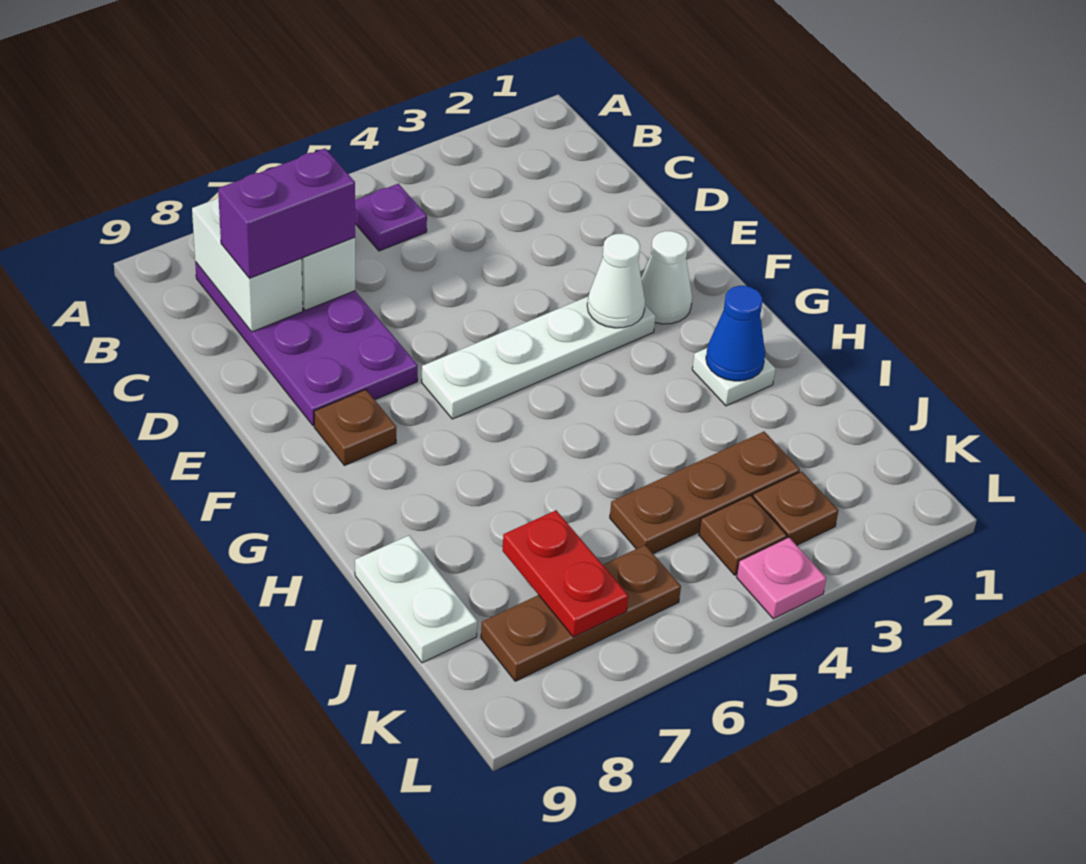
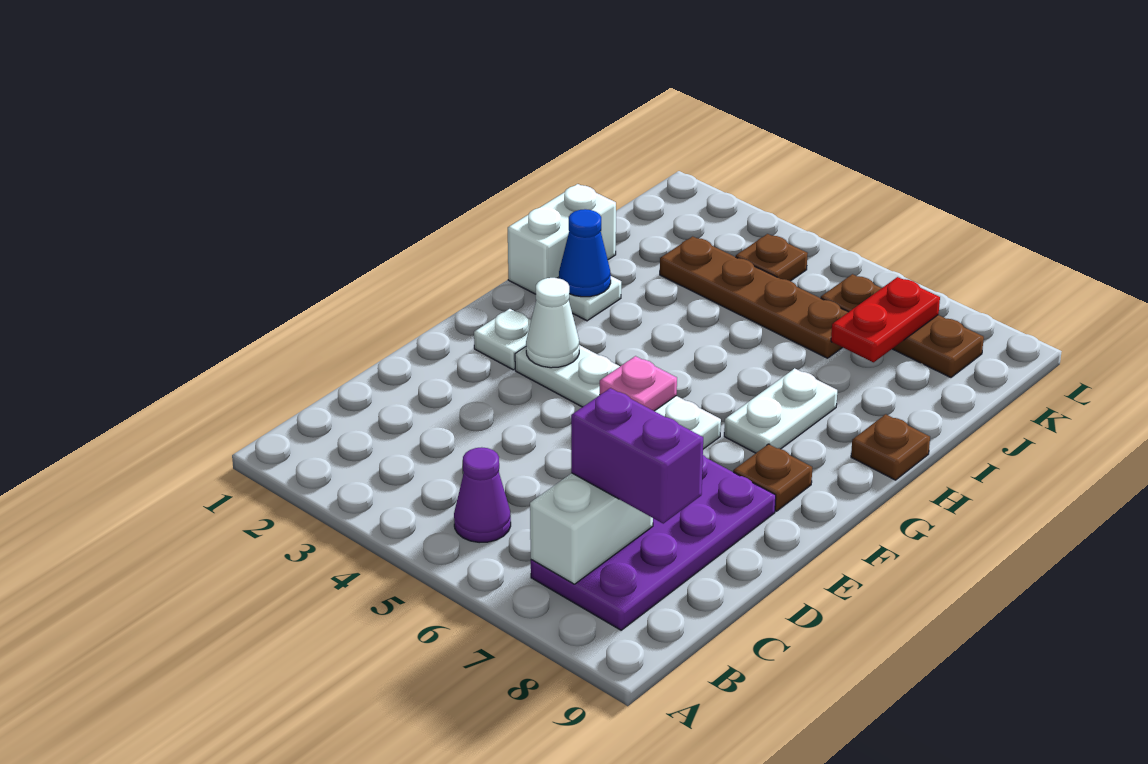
purple plate B5 level 1 -> purple cone B5 level 1
white brick B8:C8 level 2 -> white brick H1:I1 level 1
white cone F2 level 1 -> white plate F2 level 1
white plate I9:J9 level 1 -> white plate G7:H7 level 1
brown plate J3:J5 level 1 -> brown plate J3:J6 level 1
brown plate K3 level 1 -> brown plate H9 level 1
pink plate L4 level 1 -> pink plate F5 level 2

